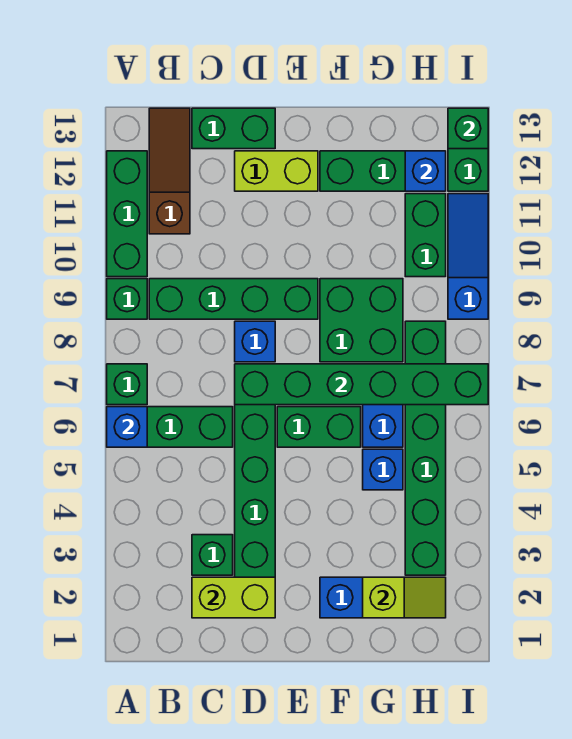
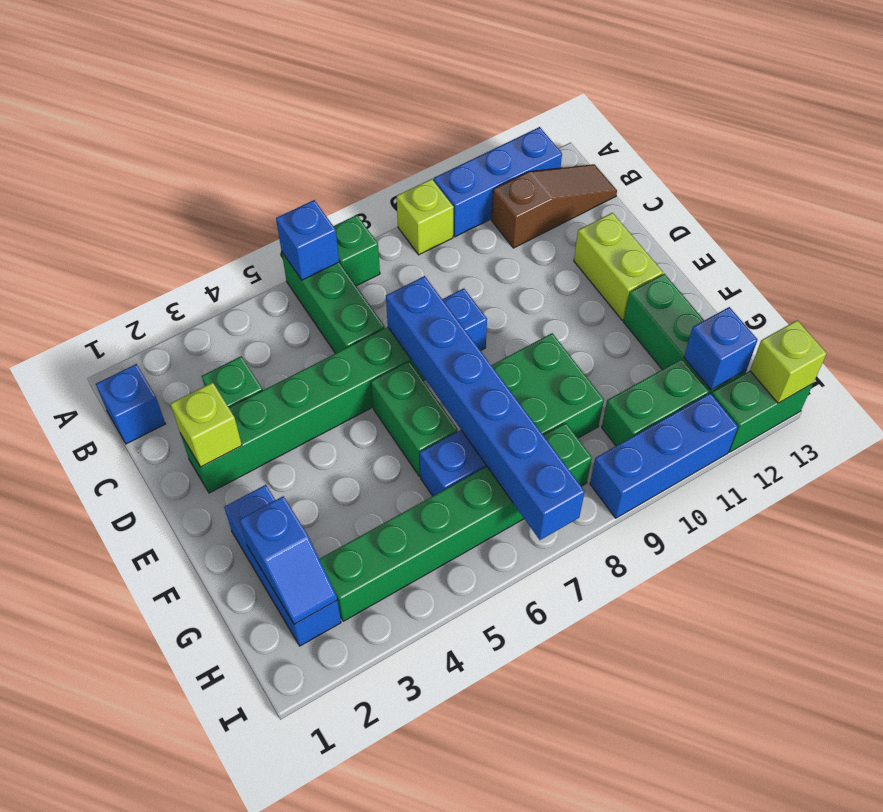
green brick A9 level 1 -> lime brick A9 level 1
green brick A10:A12 level 1 -> blue brick A10:A12 level 1
green brick B9:E9 level 1 -> none
lime brick C2:D2 level 2 -> lime brick D2 level 2
green brick C13:D13 level 1 -> none
green brick D7:I7 level 2 -> blue brick D7:I7 level 2
lime slope G2:H2 level 2 top G -> blue slope G2:H2 level 2 top G
blue brick G5 level 1 -> blue brick B1 level 1
blue slope I9:I11 level 1 top 9 -> blue brick I9:I11 level 1
green brick I13 level 2 -> lime brick I13 level 2

